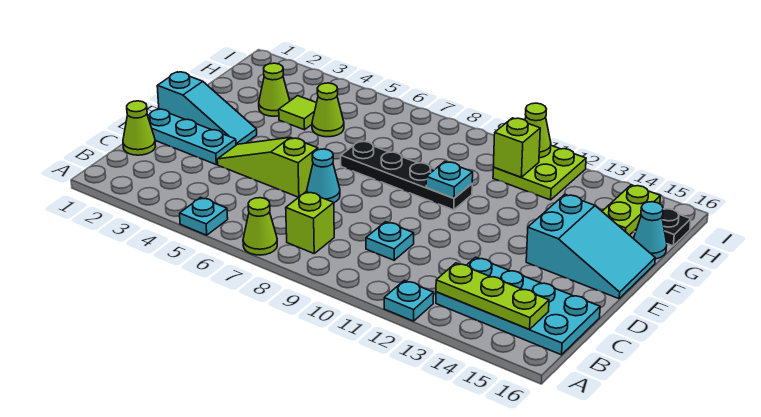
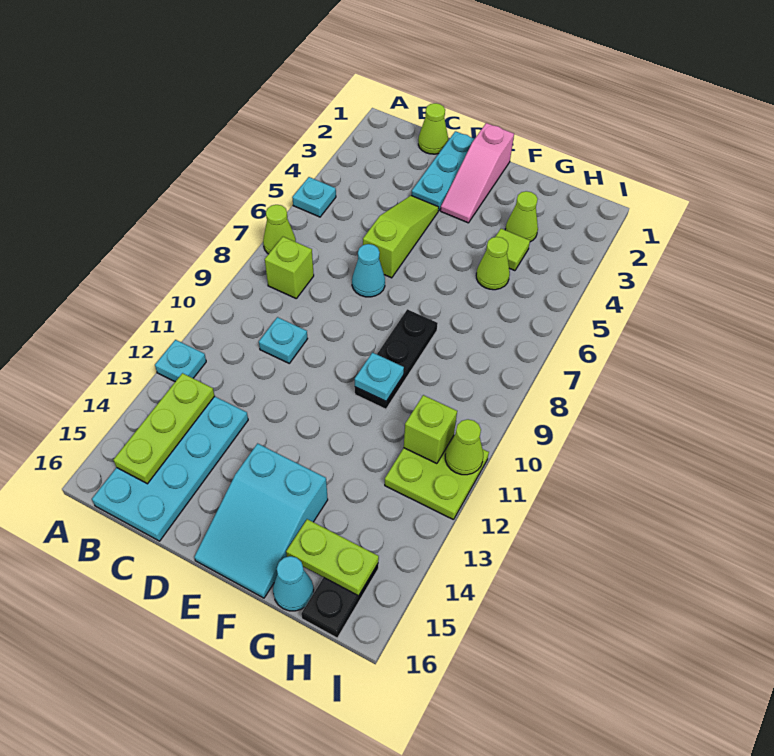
cyan slope E1:E3 level 1 top 1 -> pink slope E1:E3 level 1 top 1
black plate F7:F10 level 1 -> black plate F8:F10 level 1

